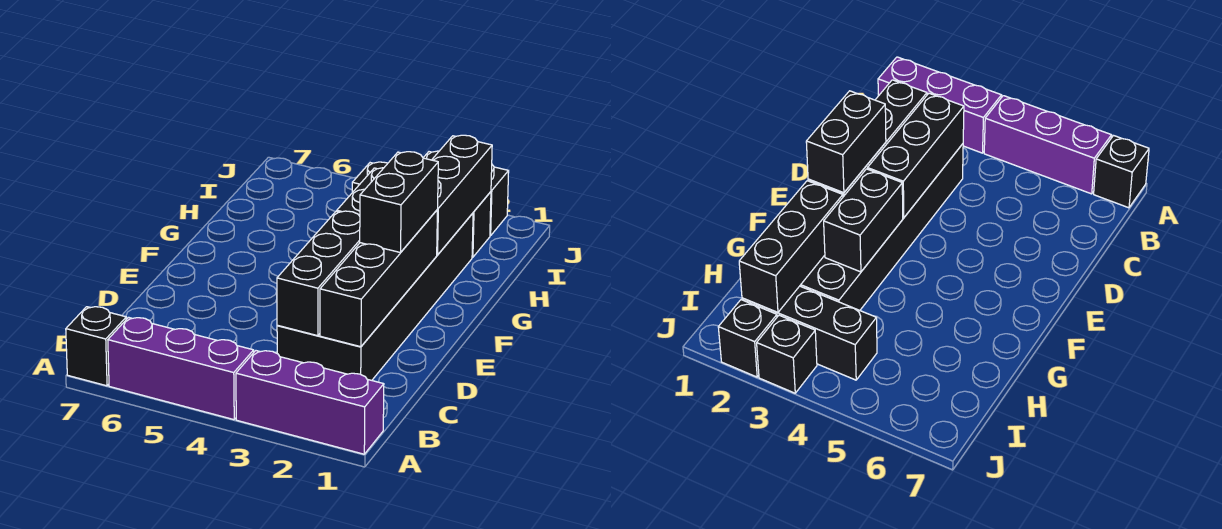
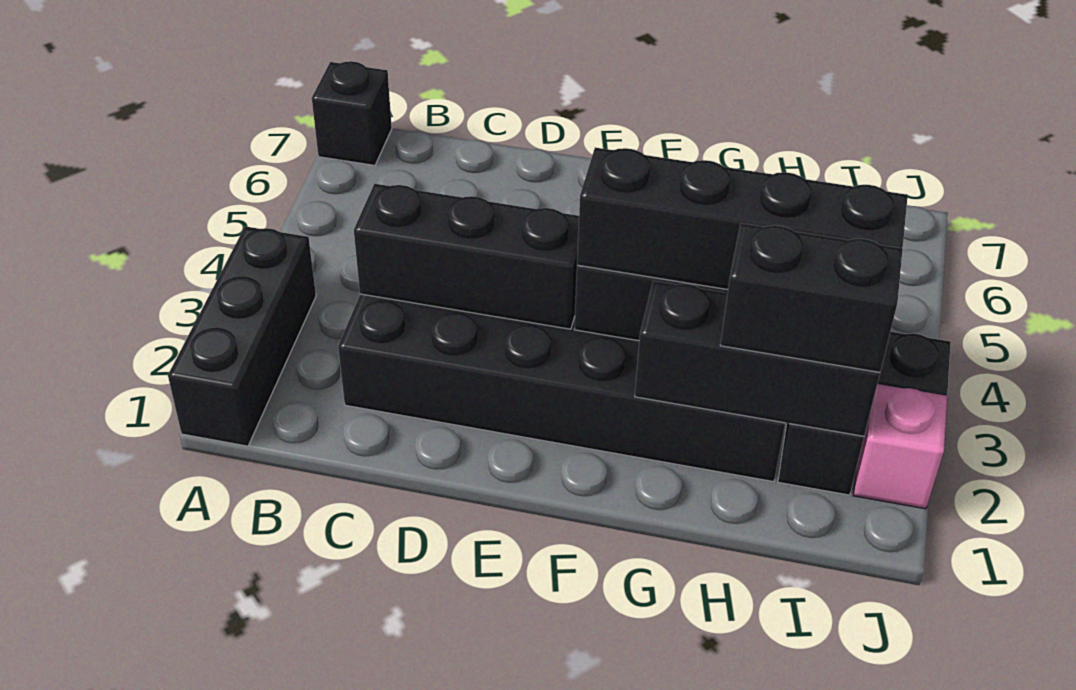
purple brick A1:A3 level 1 -> black brick A1:A3 level 1
purple brick A4:A6 level 1 -> none
black brick C2:F2 level 2 -> black brick F3:I3 level 3
black brick E2:F2 level 3 -> black brick H2:I2 level 3
black brick J2 level 1 -> pink brick J2 level 1

